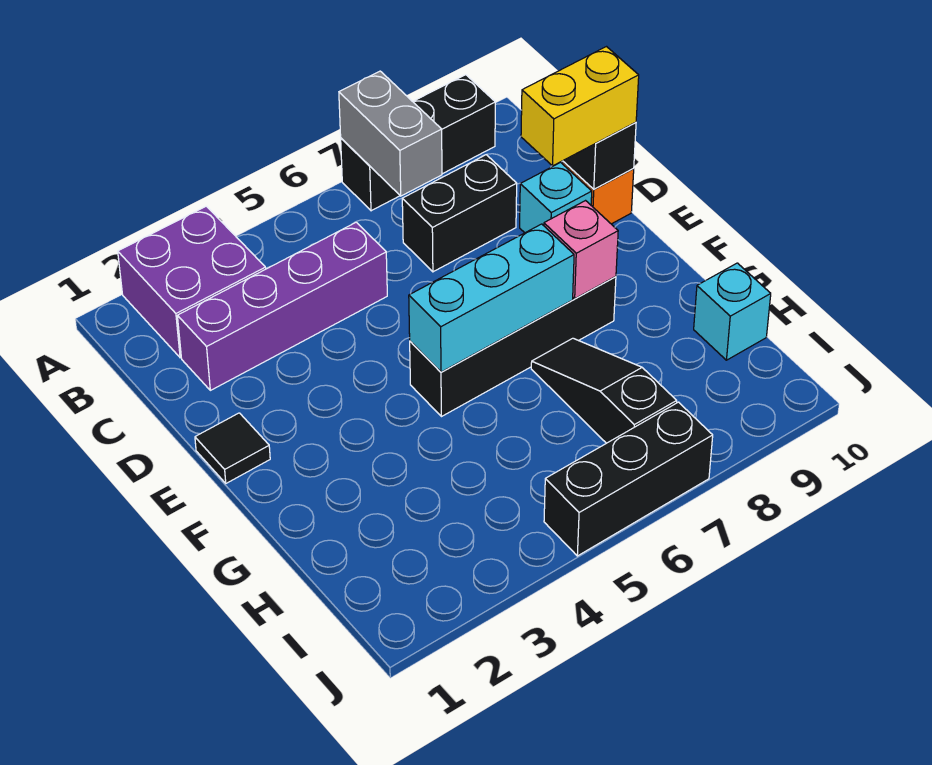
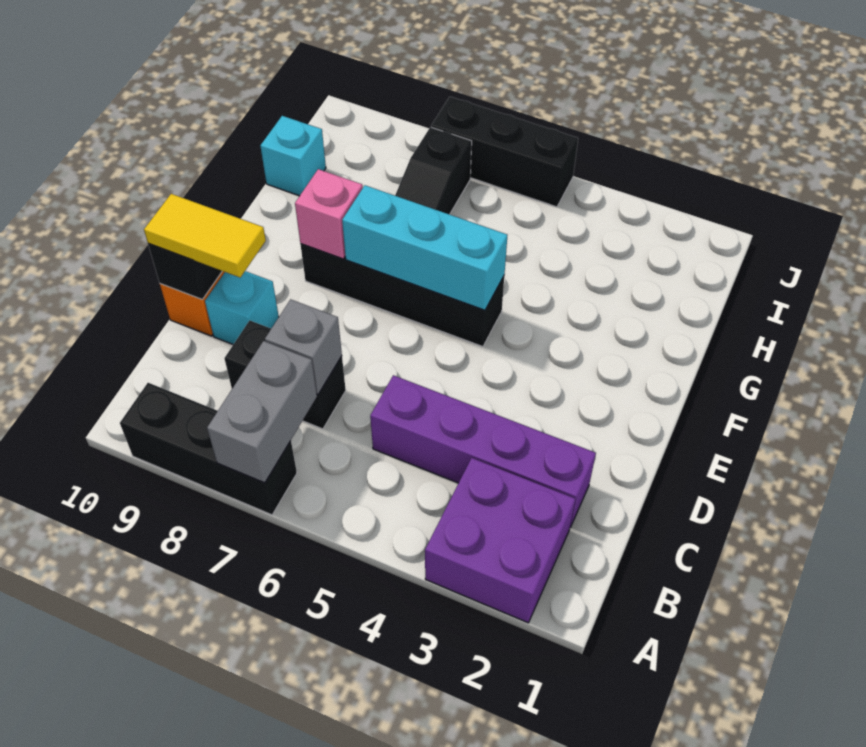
none -> grey brick C7 level 2
yellow brick D9:D10 level 3 -> yellow tile D9:D10 level 3
black tile E1 level 1 -> none

